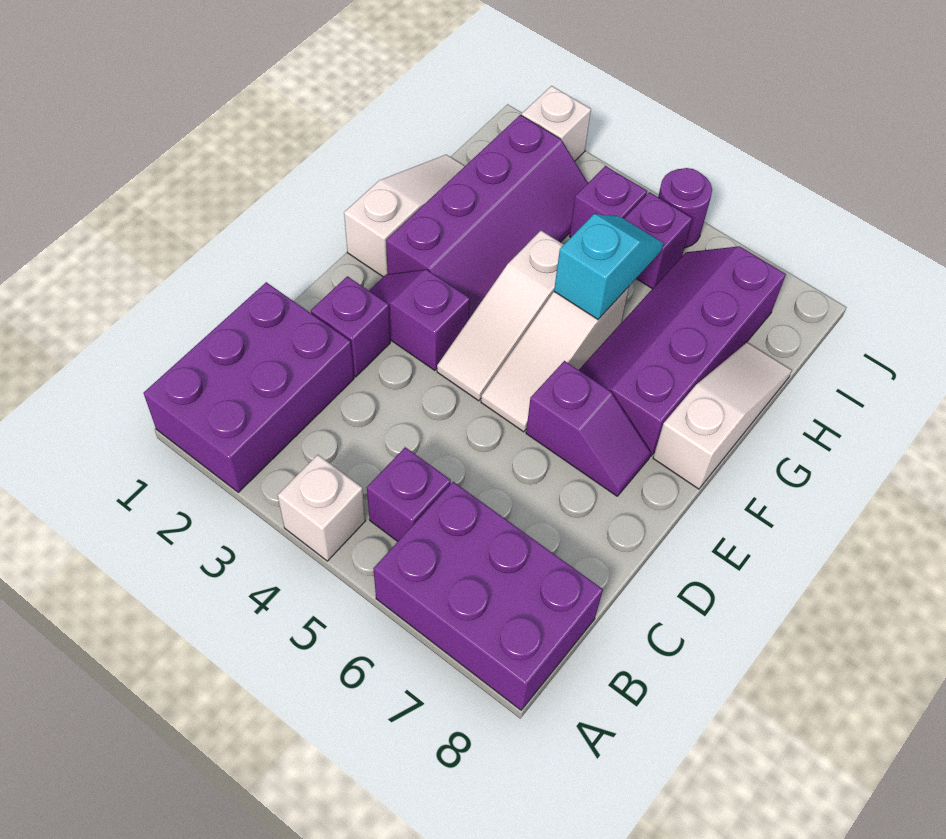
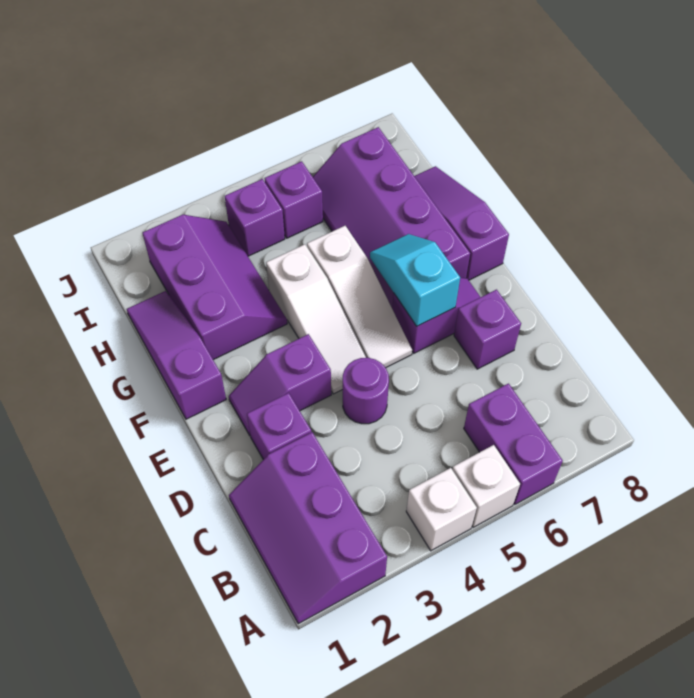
purple brick A1:C2 level 1 -> purple slope A1:C2 level 1 top 2
purple brick A6:B8 level 1 -> purple brick A6:B6 level 1
purple brick B5 level 1 -> purple brick D7 level 1
white slope F1:H1 level 1 top F -> purple slope F1:H1 level 1 top F
purple slope F2:I3 level 1 top 2 -> purple slope G2:I3 level 1 top 2
white slope F8:H8 level 1 top F -> purple slope F8:H8 level 1 top F
cyan slope G5:H5 level 2 top G -> cyan slope E6:F6 level 2 top E
white brick J2 level 1 -> white brick A5 level 1
purple round brick J5 level 1 -> purple round brick D4 level 1

